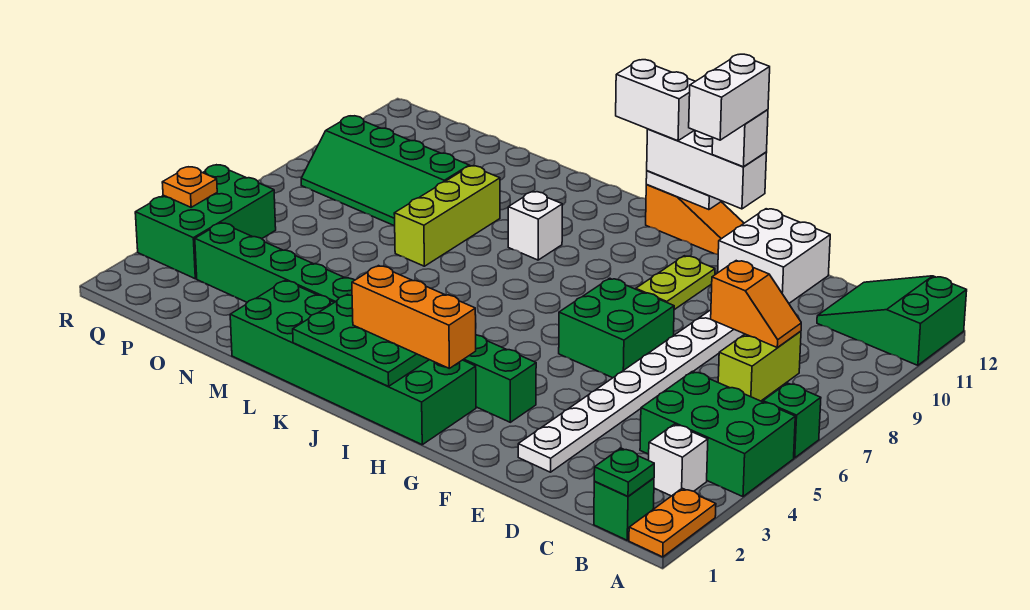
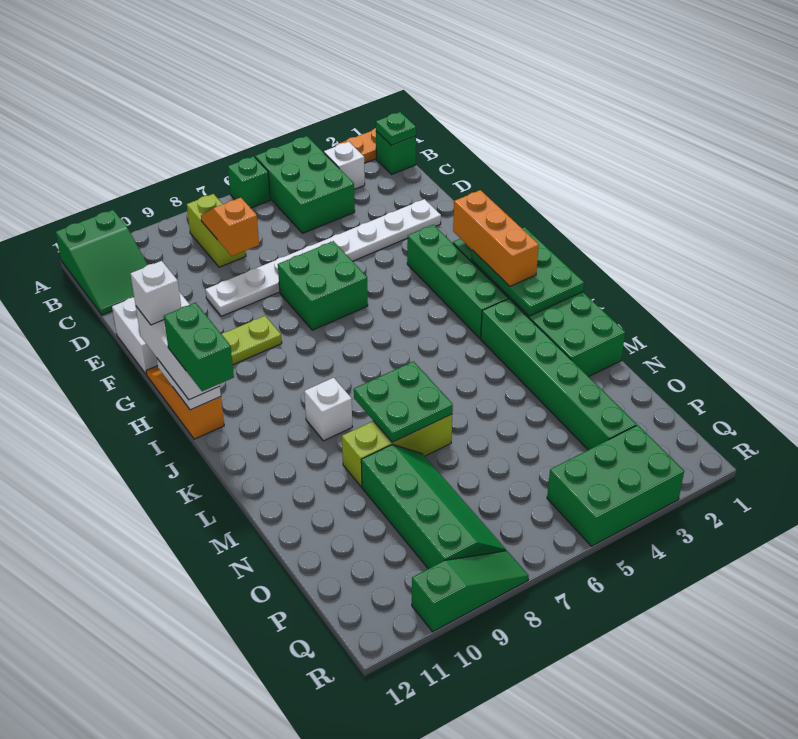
lime brick C7:C8 level 1 -> lime brick B8:C8 level 1
white brick G11:G12 level 5 -> none
white brick I12:J12 level 4 -> green brick I12:J12 level 4
none -> green plate L7:M8 level 2
orange plate R4 level 2 -> none
none -> green slope R8:R10 level 1 top 10

